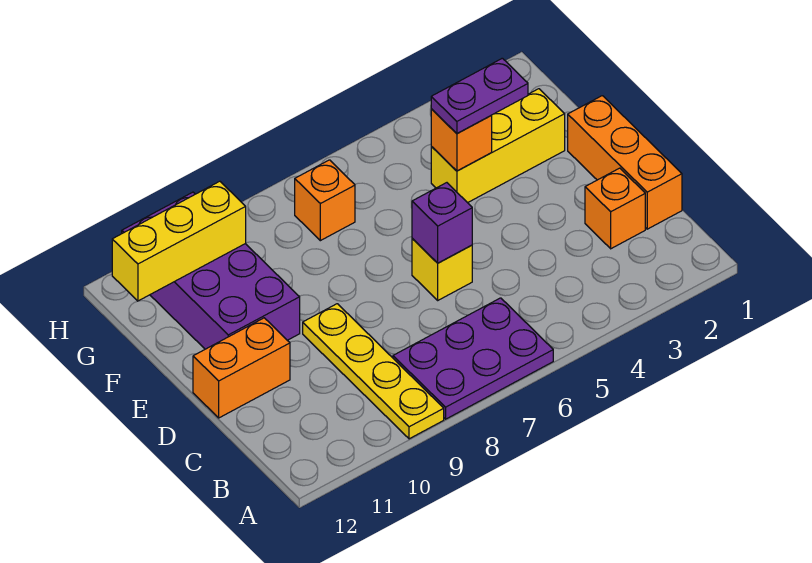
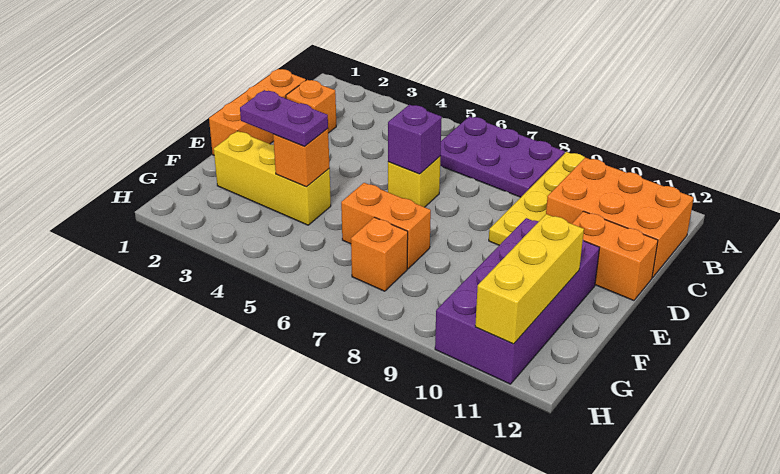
none -> orange brick B10:C12 level 1
none -> orange brick F6:F7 level 1
yellow brick G10:G12 level 2 -> yellow brick F11:H11 level 2

